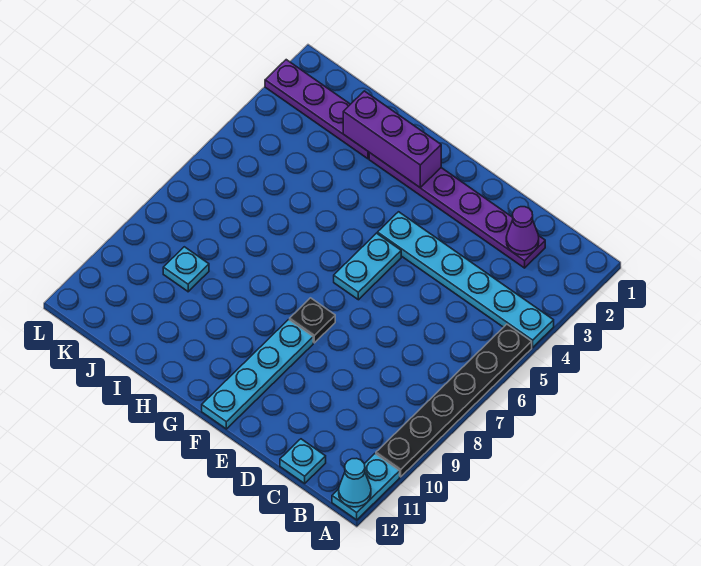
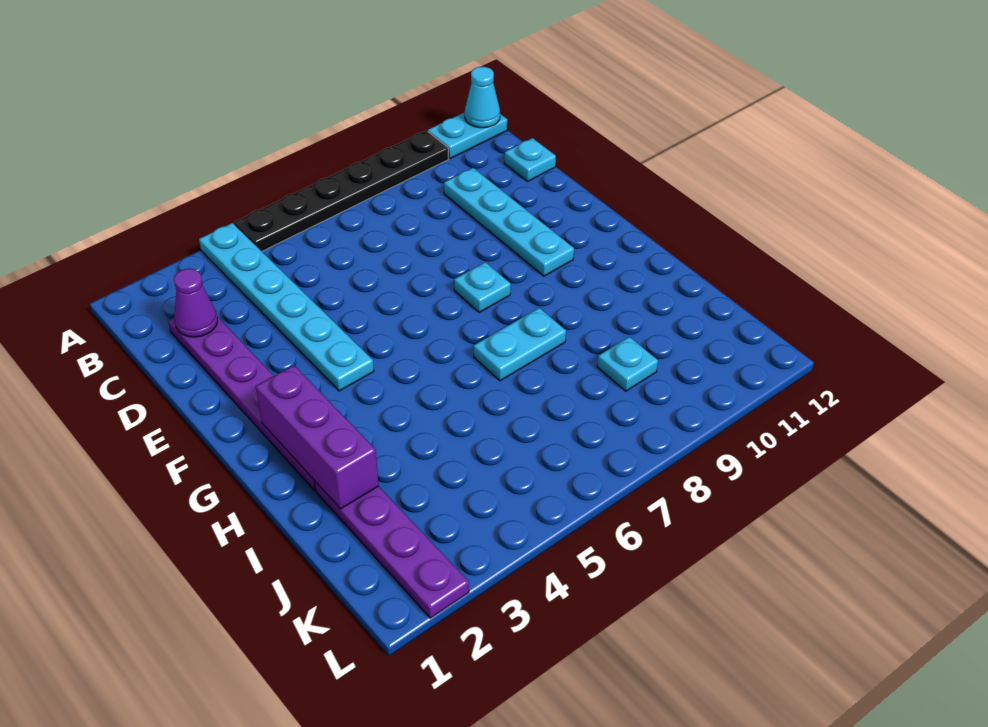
cyan plate F5:F6 level 1 -> cyan plate H7:H8 level 1
black plate F8 level 1 -> cyan plate F8 level 1
cyan plate F9:F12 level 1 -> cyan plate C10:F10 level 1

